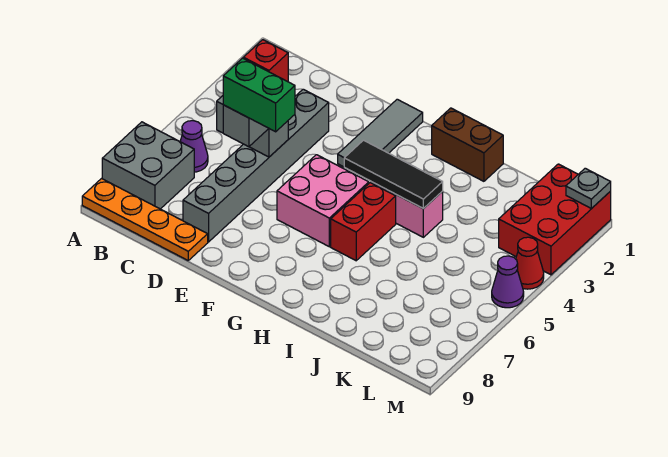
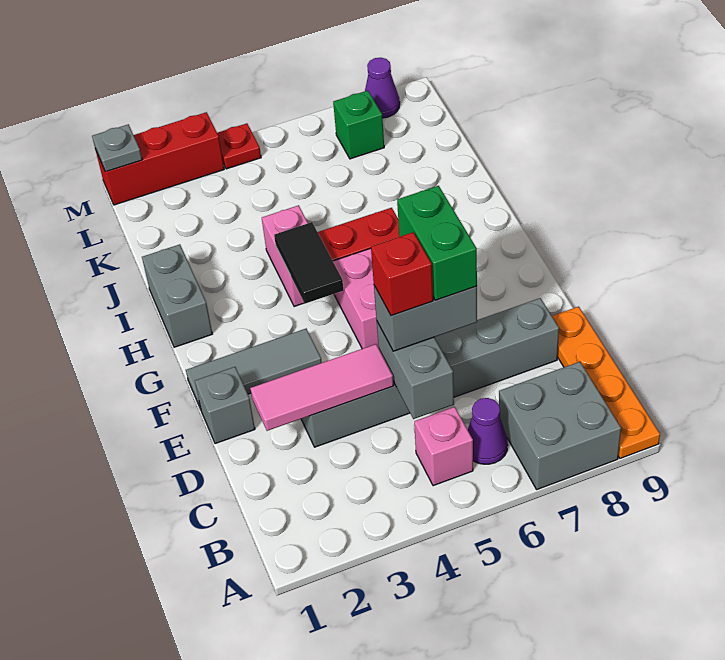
none -> pink brick B5 level 1
none -> pink tile D2:D4 level 2
none -> grey brick E1 level 1
black tile G4:I4 level 2 -> black tile G4:H4 level 2
brown brick H1:I1 level 1 -> grey brick H1:I1 level 1
red brick L1:M3 level 1 -> red brick M1:M3 level 1
none -> green brick L7 level 1
red cone M4 level 1 -> red plate M4 level 1
purple cone M5 level 1 -> purple cone M8 level 1

